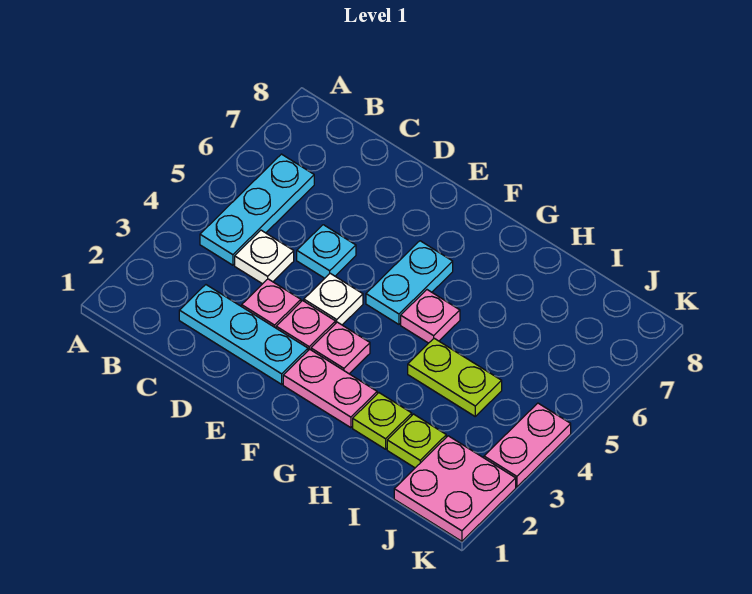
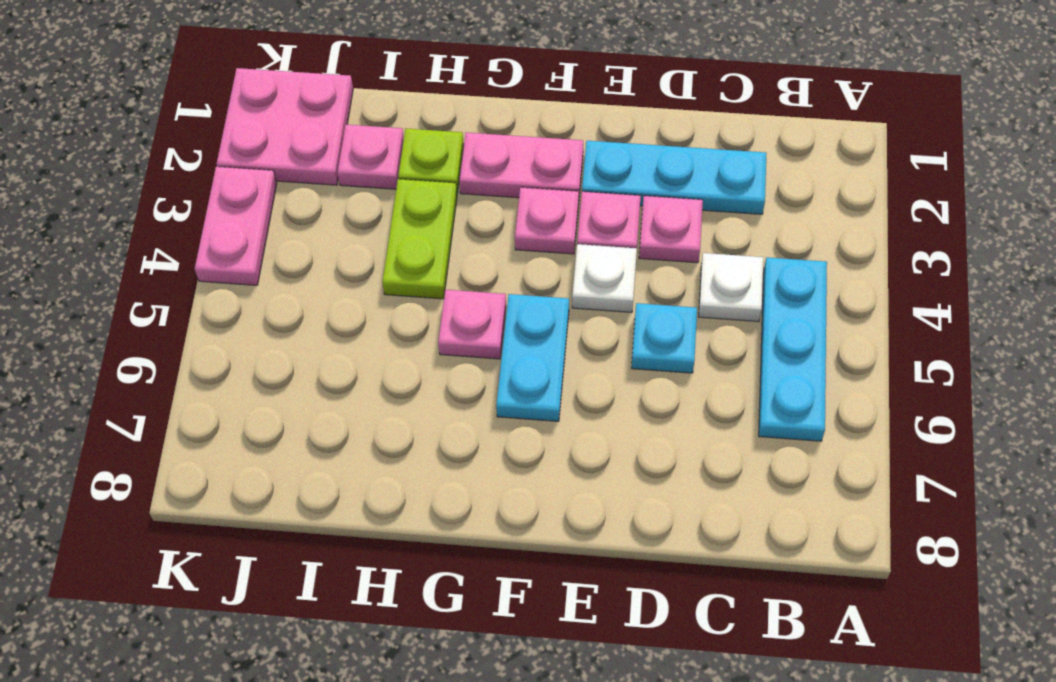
lime plate H4:I4 level 1 -> lime plate H3:H4 level 1
lime plate I2 level 1 -> pink plate I2 level 1

